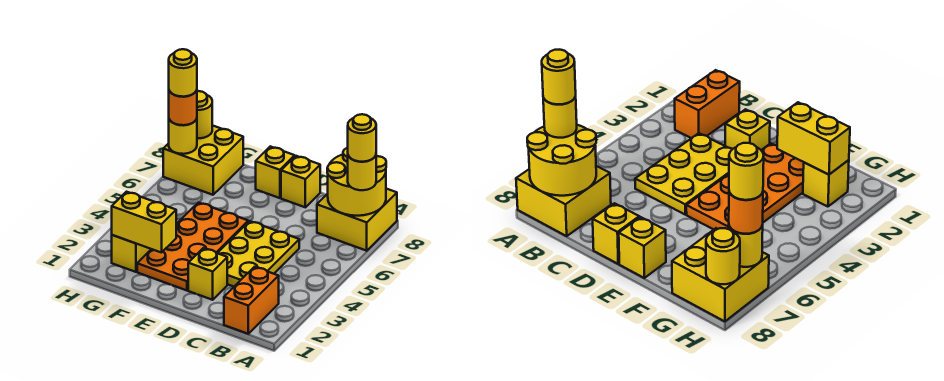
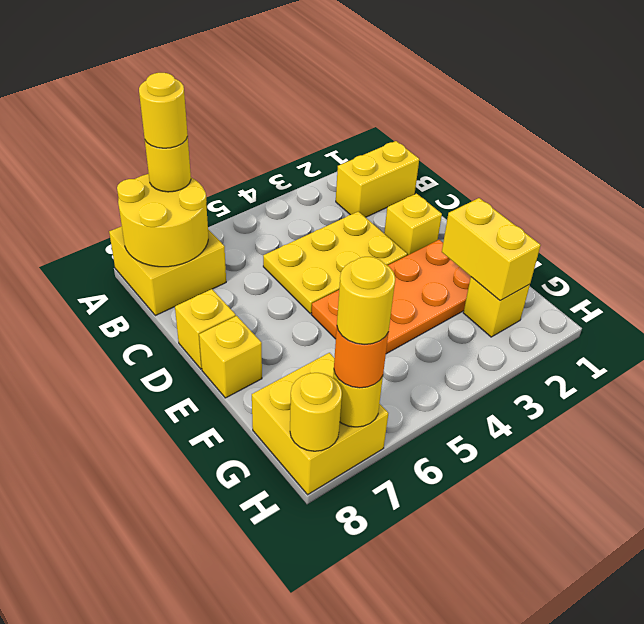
orange brick B1:B2 level 1 -> yellow brick B1:B2 level 1

